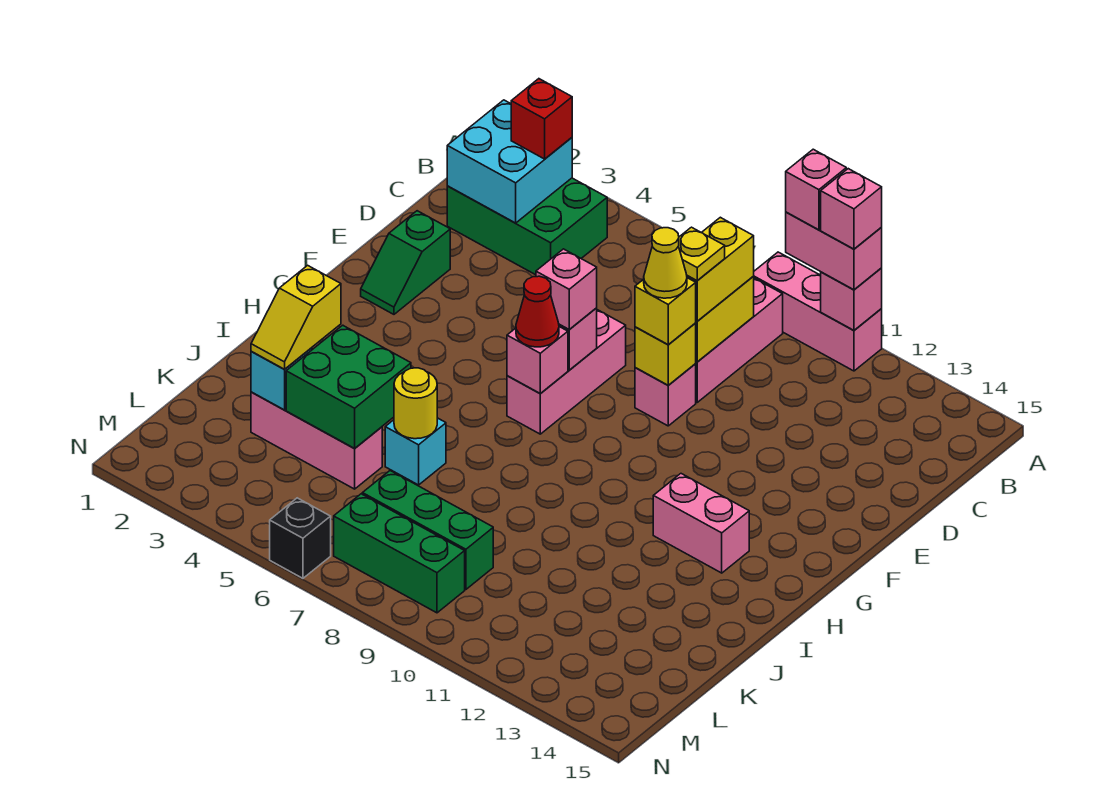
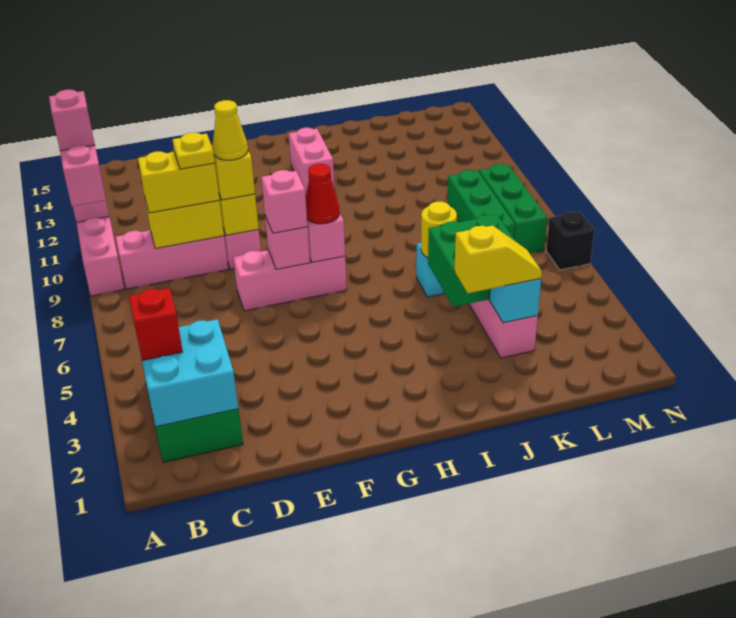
pink brick A10 level 4 -> none
green slope E2:F2 level 1 top E -> none

